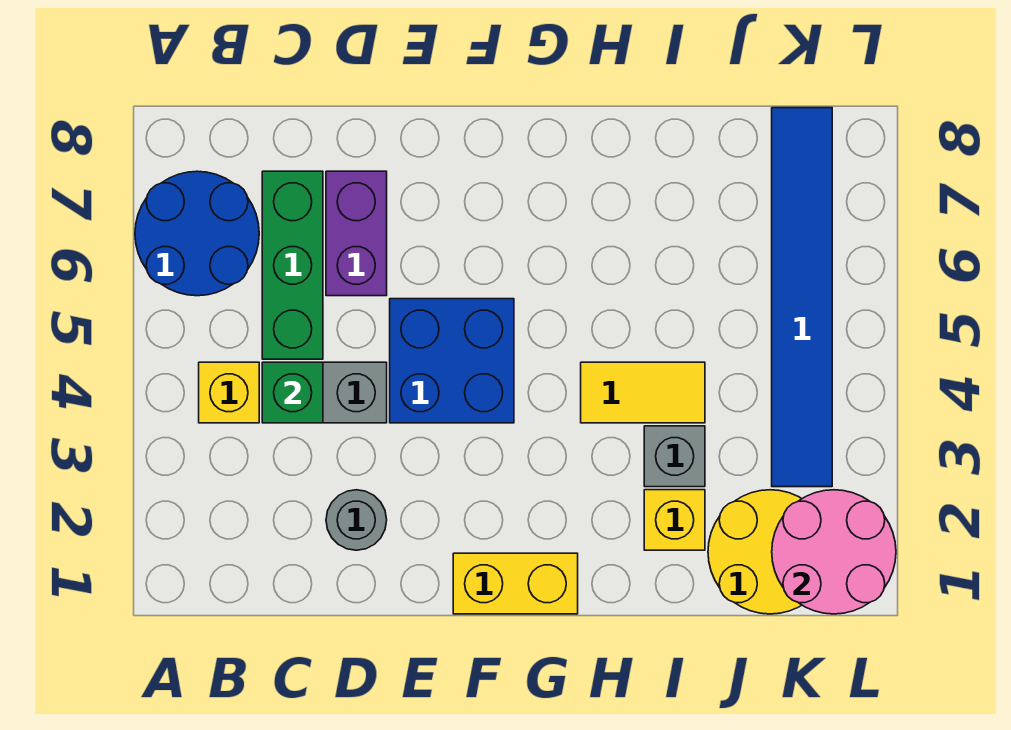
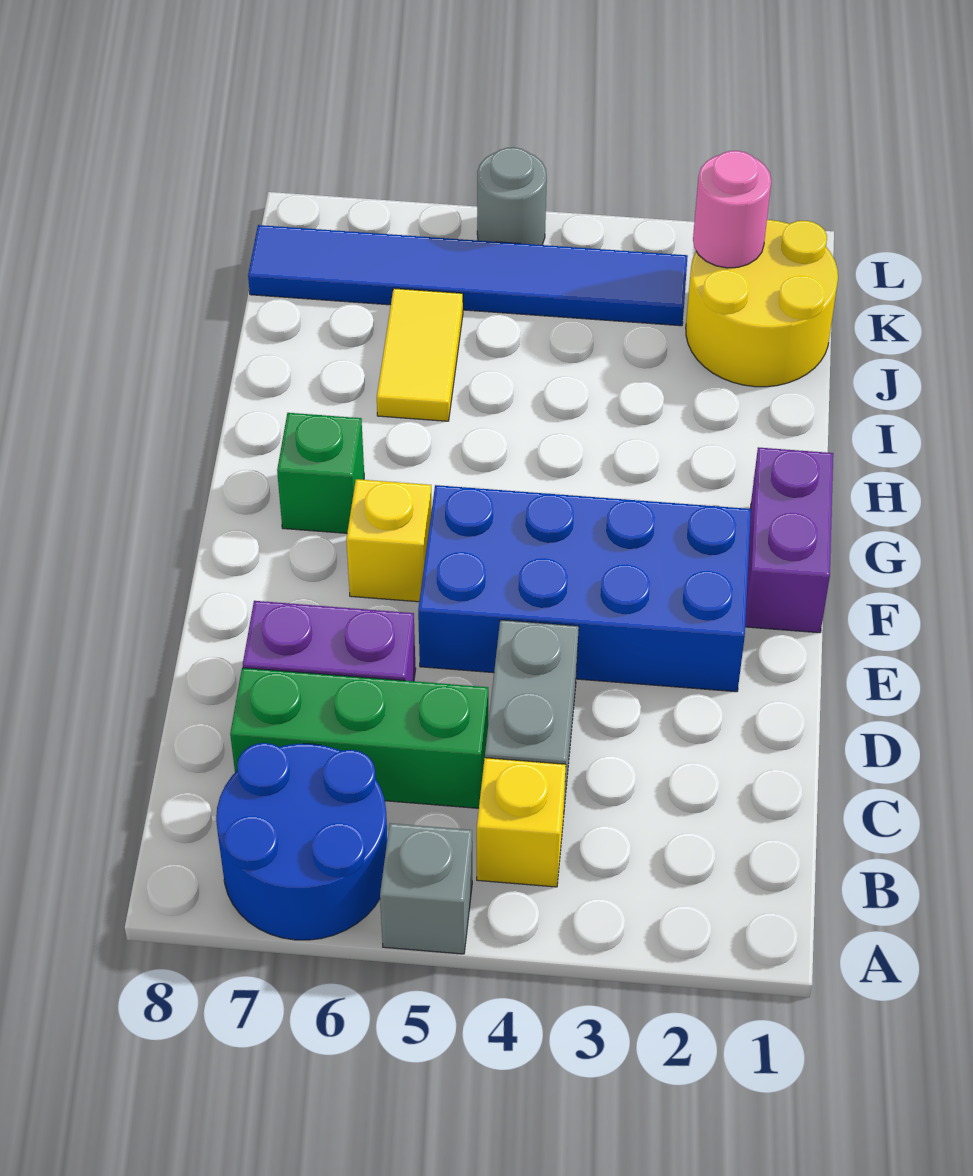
green brick C4 level 2 -> green brick G7 level 1
grey round brick D2 level 1 -> grey round brick L5 level 1
blue brick E4:F5 level 1 -> blue brick E2:F5 level 1
yellow brick F1:G1 level 1 -> purple brick F1:G1 level 1
yellow tile H4:I4 level 1 -> yellow tile I6:J6 level 1
yellow brick I2 level 1 -> yellow brick F6 level 1
grey brick I3 level 1 -> grey brick A5 level 1
pink round brick K1:L2 level 2 -> pink round brick K2 level 2

